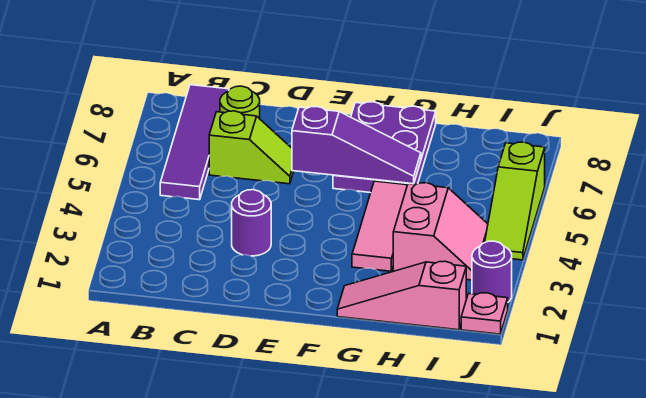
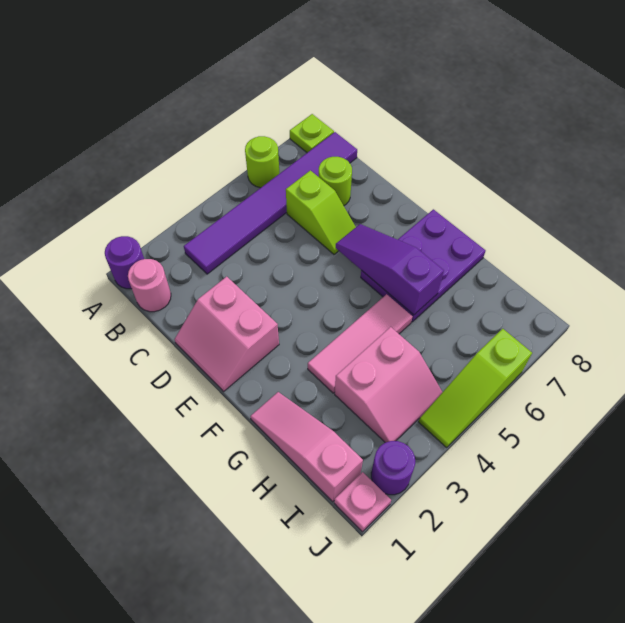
none -> lime round brick A6 level 1
none -> lime plate A8 level 1
none -> pink round brick B1 level 1
purple tile B5:B8 level 1 -> purple tile B3:B8 level 1
none -> pink slope D1:E2 level 1 top 2
purple round brick D3 level 1 -> purple round brick A1 level 1
purple slope E6:G6 level 2 top E -> purple slope E6:G6 level 2 top G

